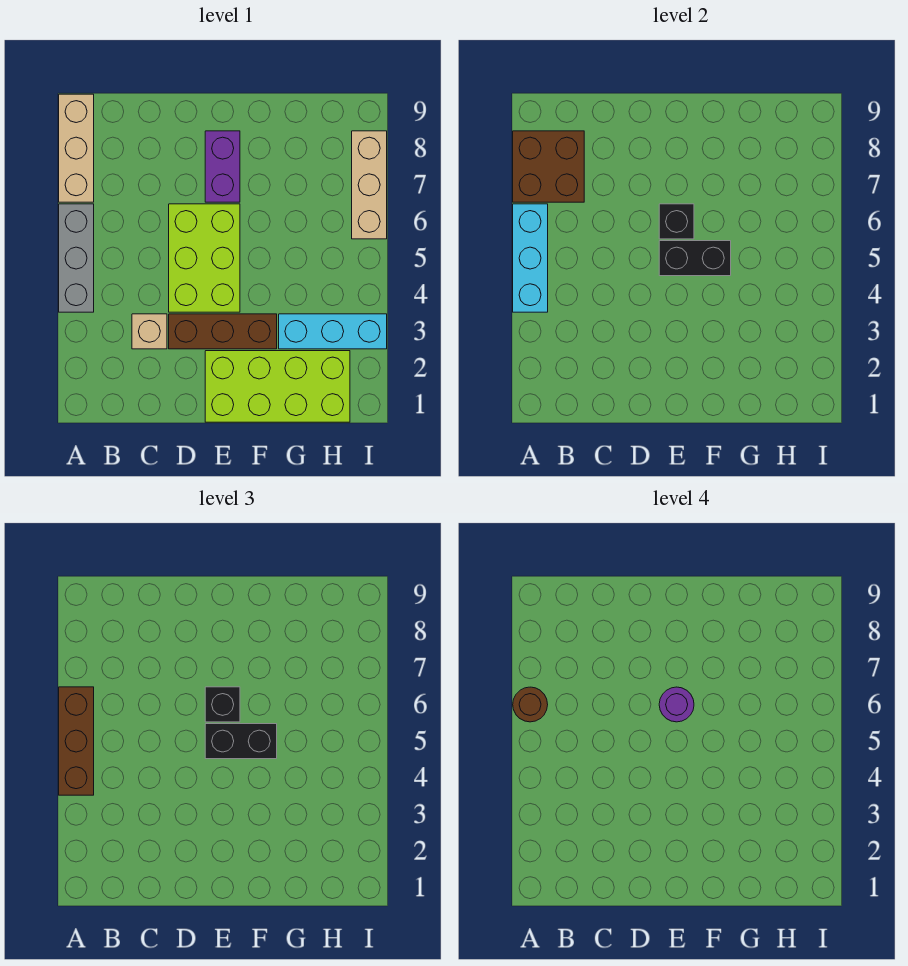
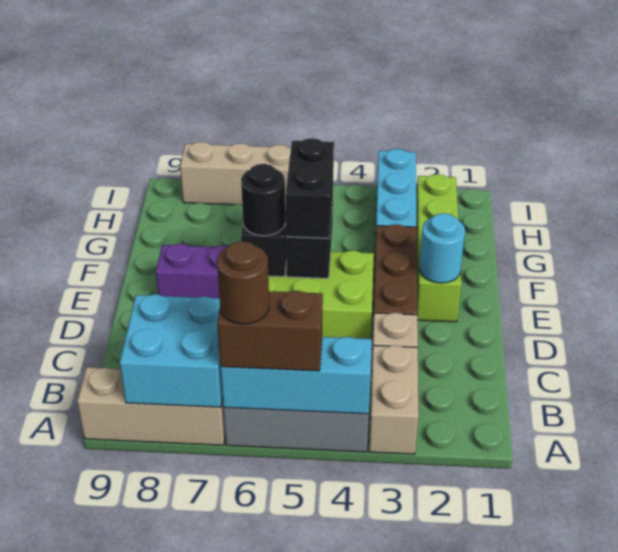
none -> tan brick A3:B3 level 1
brown brick A4:A6 level 3 -> brown brick A5:A6 level 3
brown brick A7:B8 level 2 -> cyan brick A7:B8 level 2
lime brick E1:H2 level 1 -> lime brick E2:H2 level 1
none -> cyan round brick E2 level 2
black brick E6 level 3 -> black round brick E6 level 3
purple round brick E6 level 4 -> none

